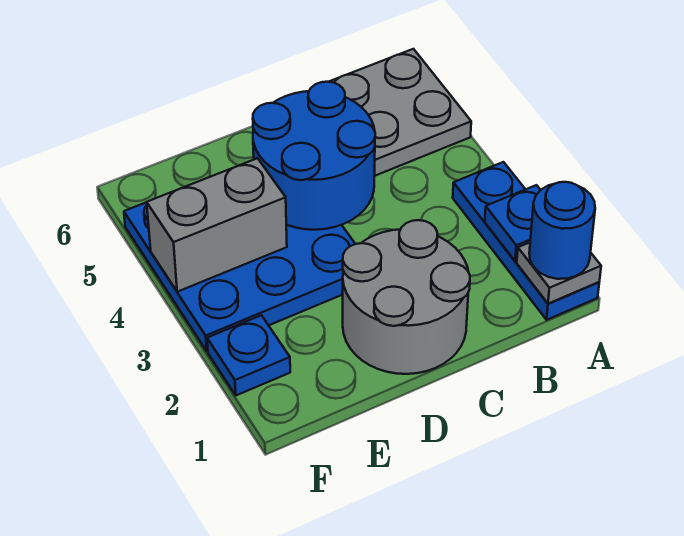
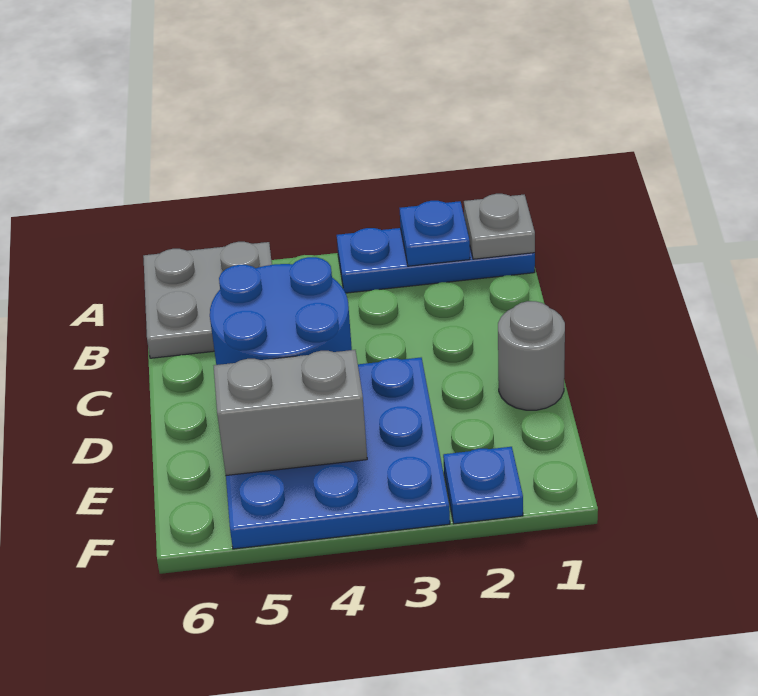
blue round brick A1 level 3 -> none
grey round brick C1:D2 level 1 -> grey round brick D1 level 1
grey brick E4:F4 level 2 -> grey brick E4:E5 level 2

